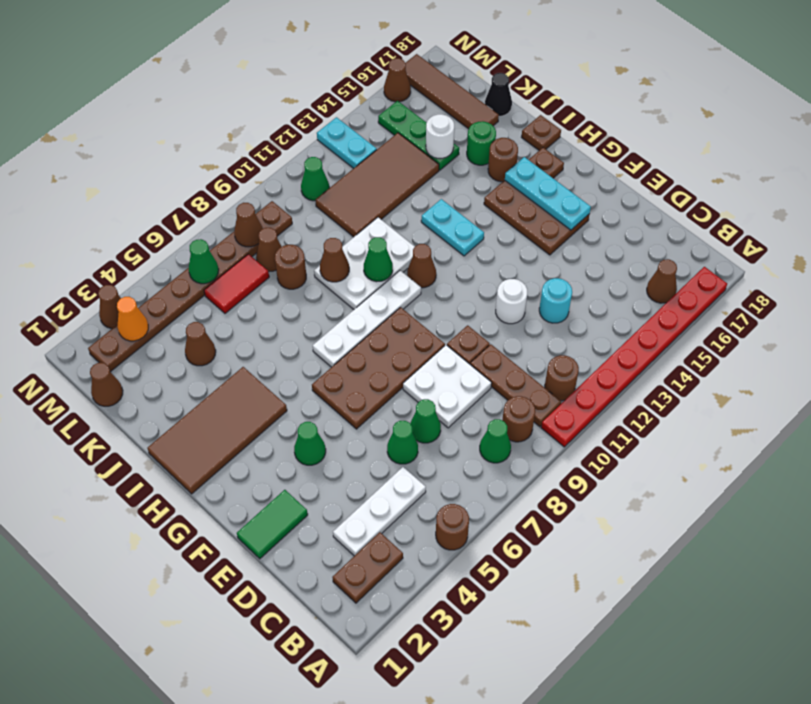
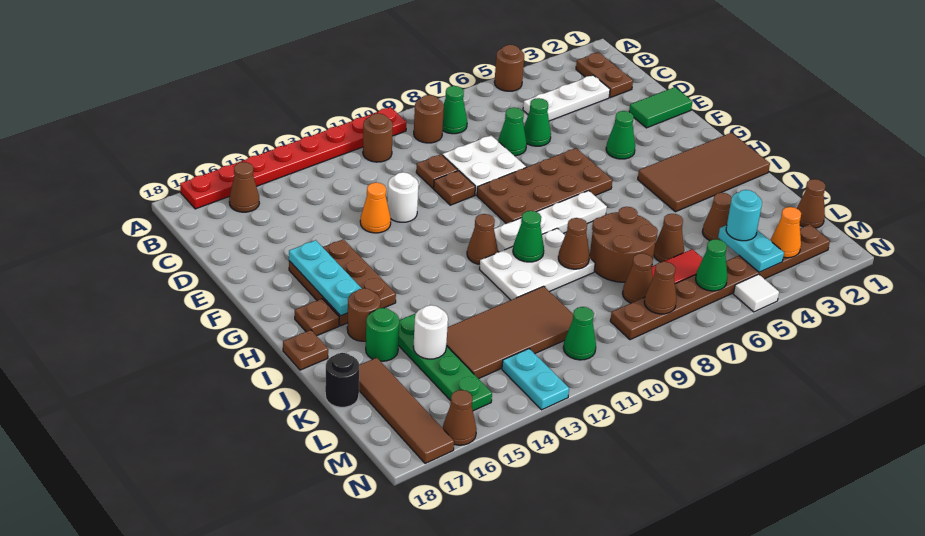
brown plate B2:B3 level 1 -> brown plate B2:C2 level 1
brown plate B10:D10 level 1 -> brown plate D10 level 1
cyan round brick D13 level 1 -> cyan round brick L4 level 3
none -> orange cone E13 level 1
cyan plate H13:I13 level 1 -> cyan plate L4:M4 level 2
brown round brick K8 level 1 -> brown round brick J7:K8 level 1
green plate K15:M15 level 1 -> green plate J15:M15 level 1
black cone K18 level 1 -> black round brick K18 level 1
brown cone N3 level 1 -> brown cone K6 level 1
none -> white tile N5 level 1

